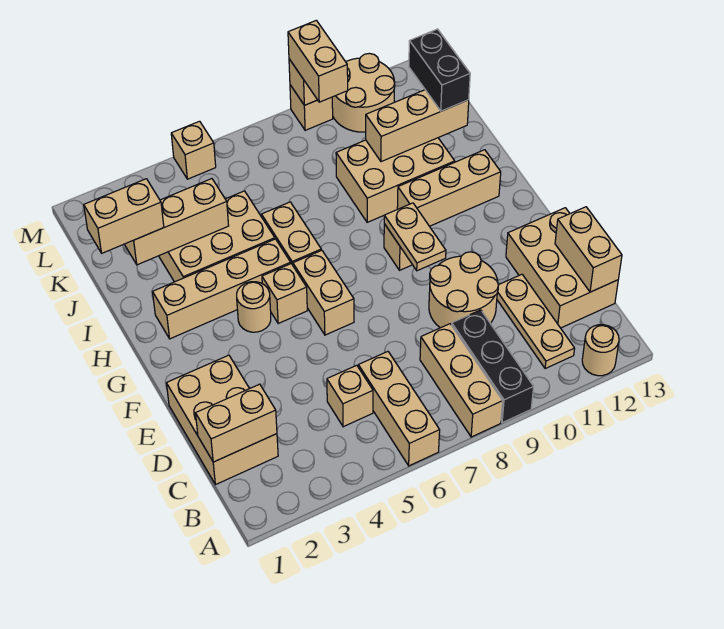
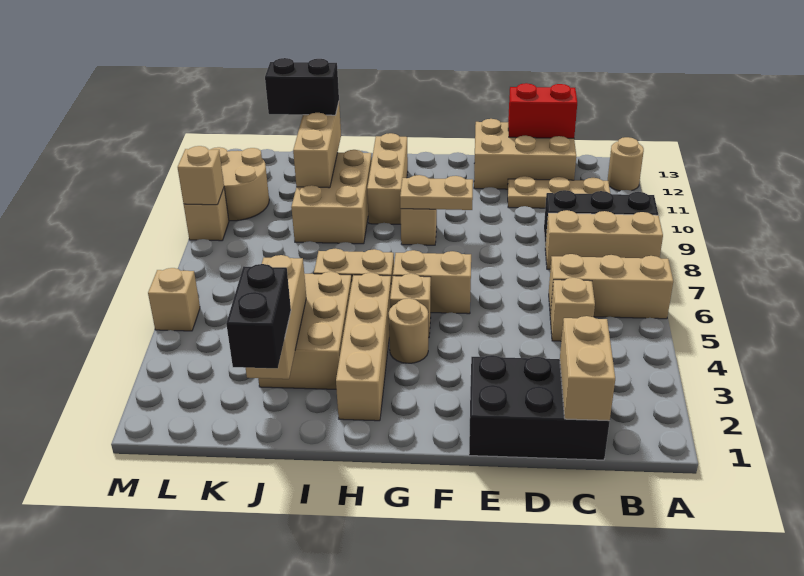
tan brick C1:E2 level 1 -> black brick C1:E2 level 1
tan brick C13:D13 level 2 -> red brick C13:D13 level 2
tan round brick D9:E10 level 1 -> none
tan brick J1:J2 level 3 -> black brick J1:J2 level 3
tan brick L9:M9 level 3 -> none

